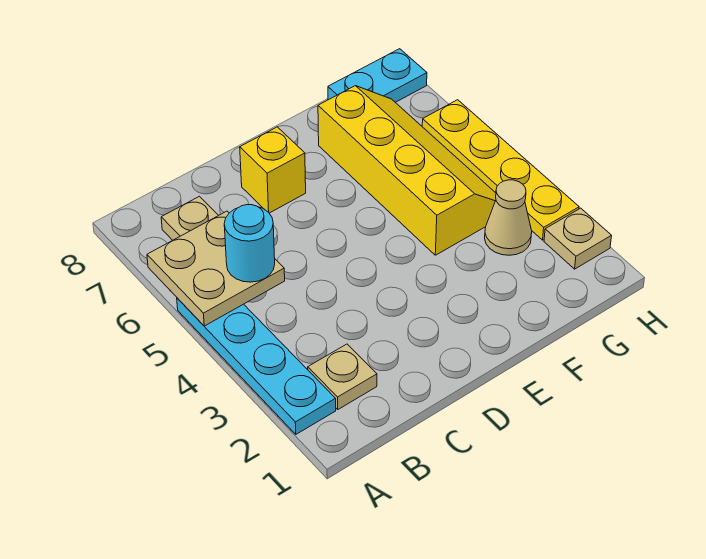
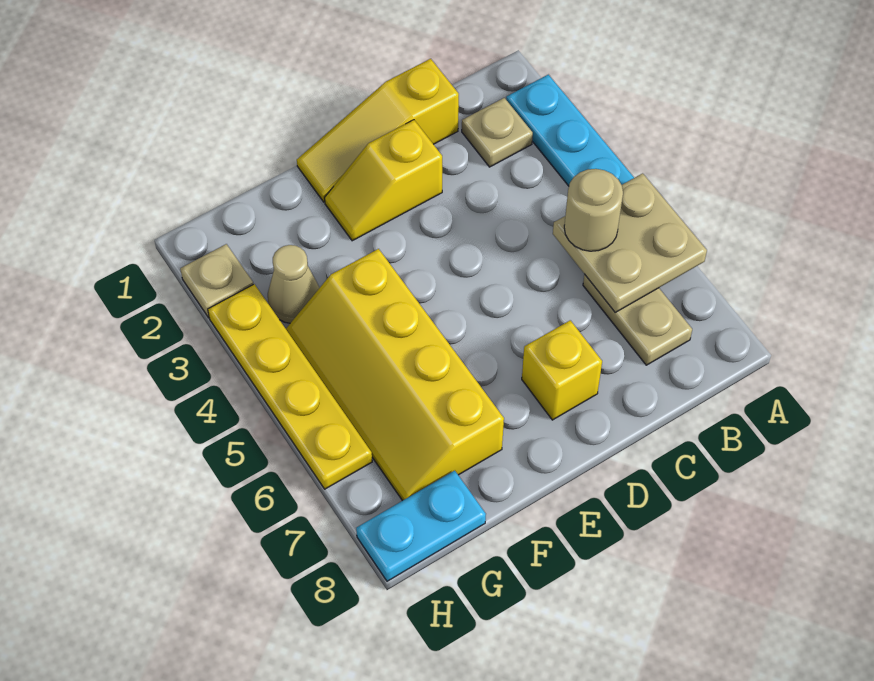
cyan round brick B5 level 3 -> tan round brick B5 level 3
none -> yellow slope C1:E1 level 1 top C
none -> yellow slope D2:E2 level 1 top D

